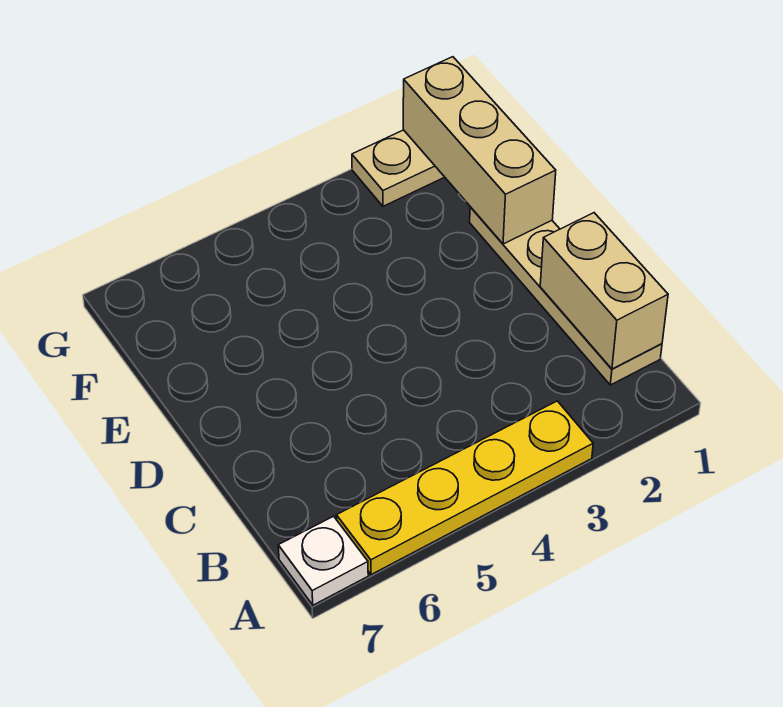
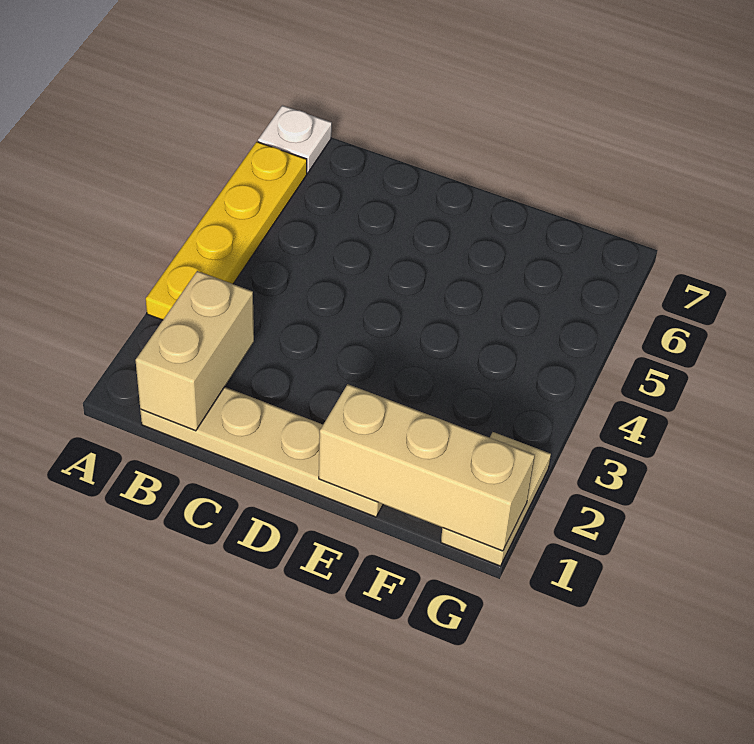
tan brick B1:C1 level 2 -> tan brick B1:B2 level 2

